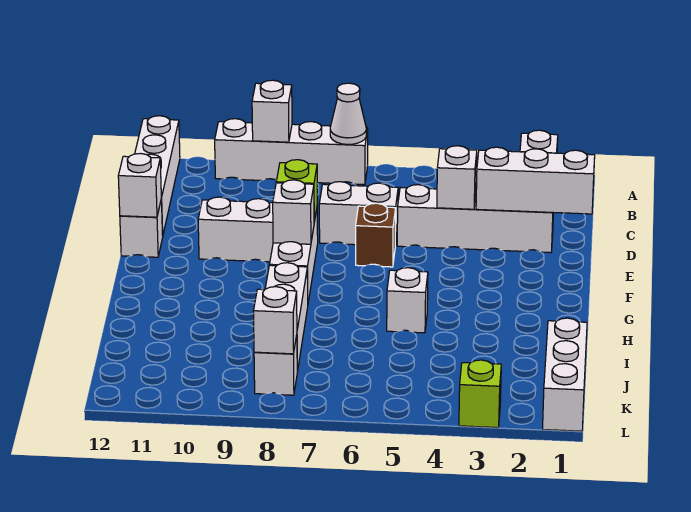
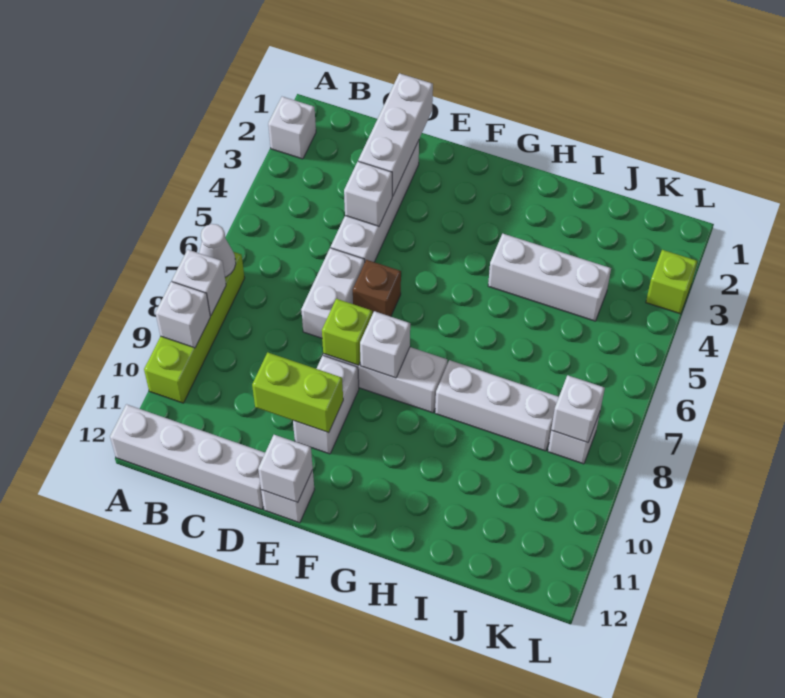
white brick A7:A10 level 1 -> lime brick A7:A10 level 1
none -> lime brick D10:E10 level 2
white brick H5 level 1 -> white brick A8 level 2
white brick J1:L1 level 1 -> white brick H4:J4 level 1

